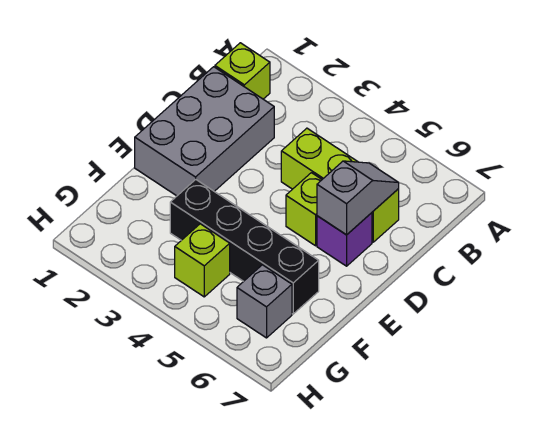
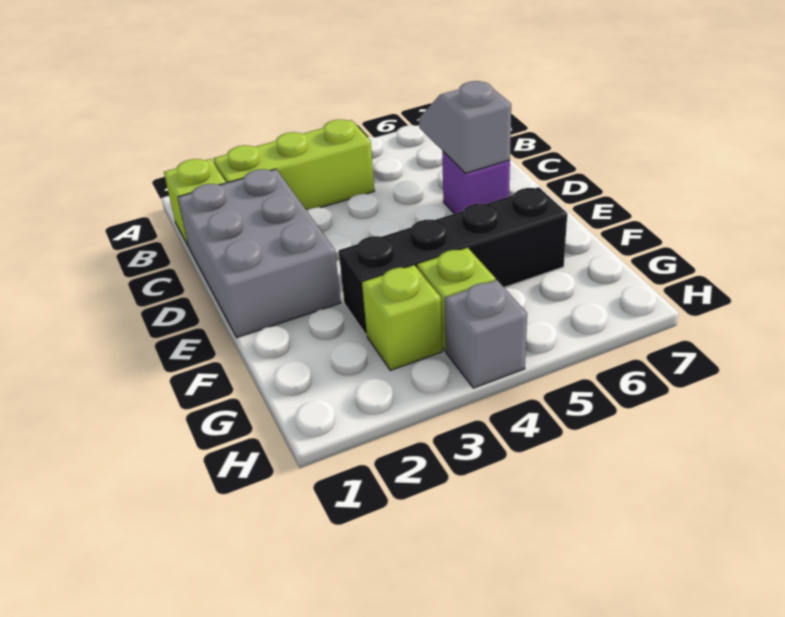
lime brick C4:C6 level 1 -> lime brick B2:B4 level 1
lime brick D5 level 1 -> lime brick G3 level 1
grey brick G6 level 1 -> grey brick H4 level 1

